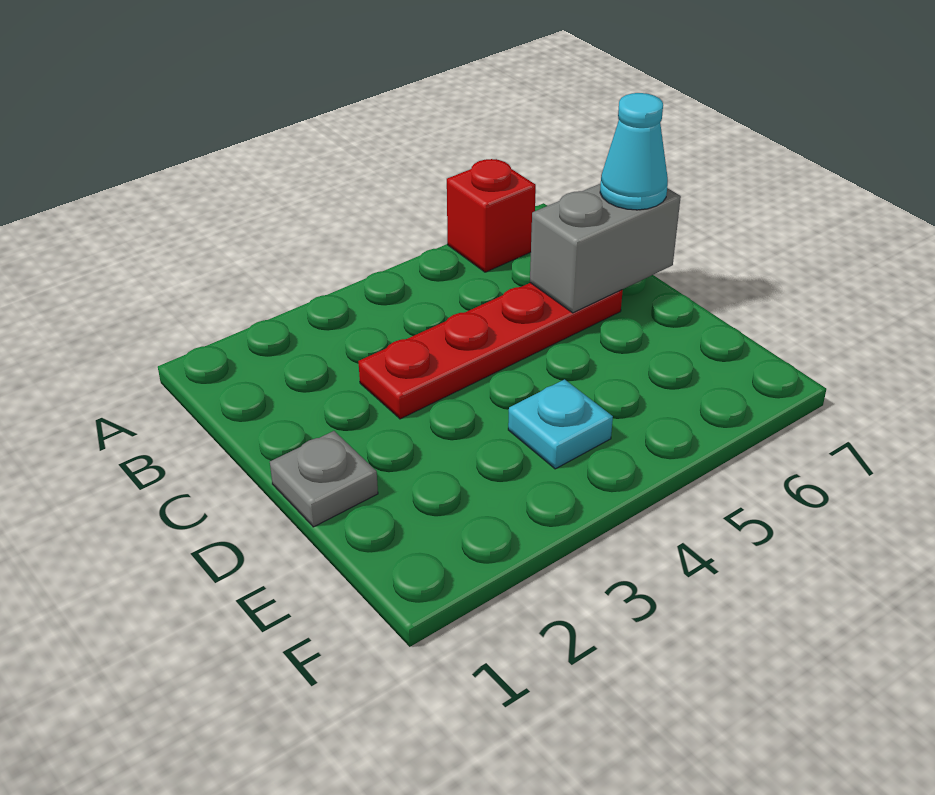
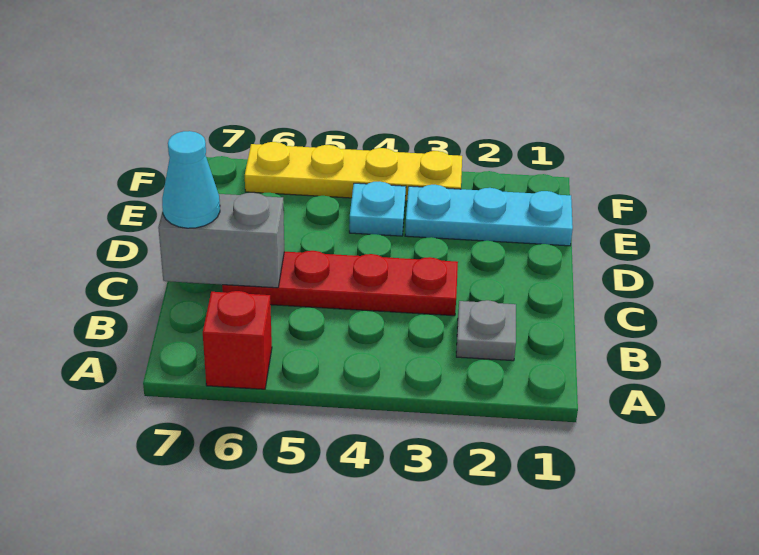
grey plate D1 level 1 -> grey plate B2 level 1
none -> cyan plate E1:E3 level 1
none -> yellow plate F3:F6 level 1

